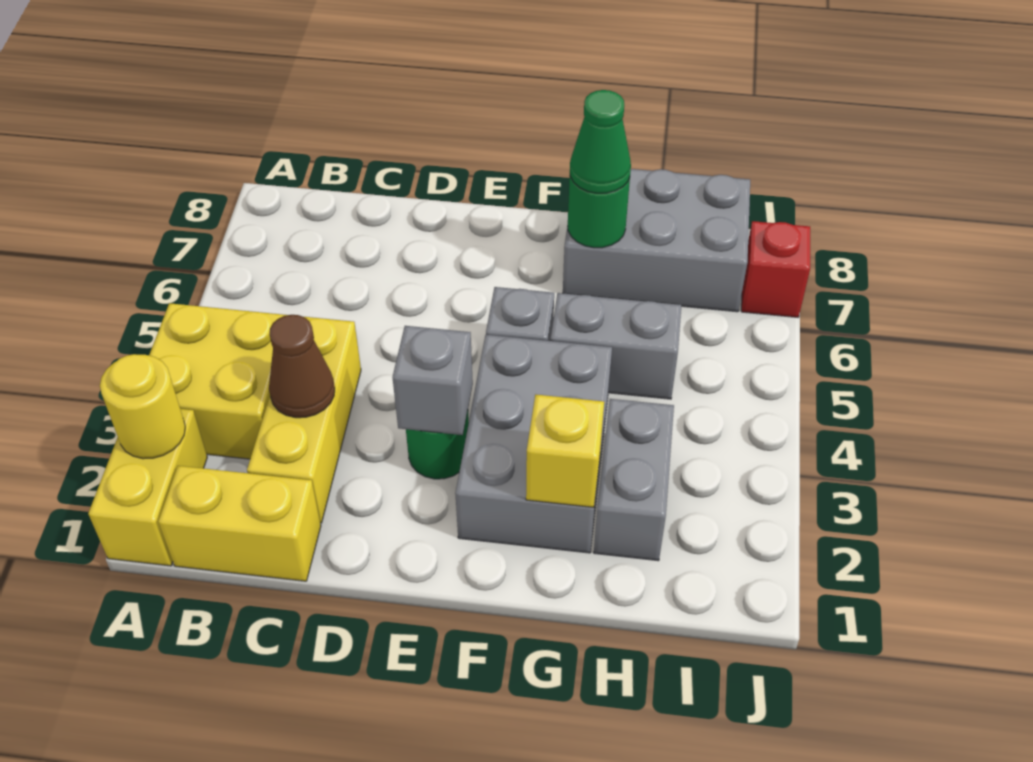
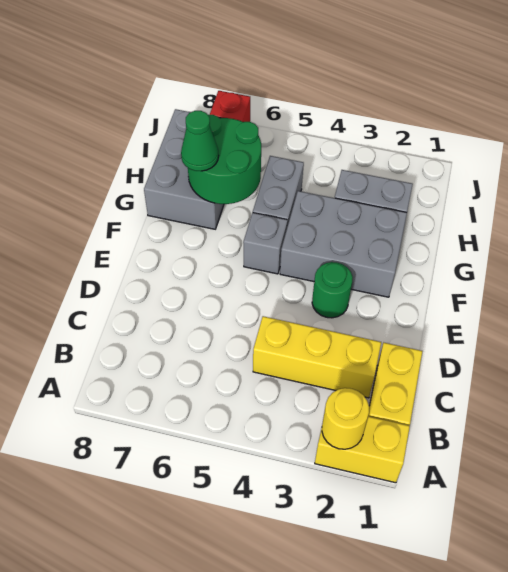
yellow brick A3:B4 level 1 -> none
brown cone C3 level 2 -> none
grey brick E3 level 2 -> none
yellow brick G2 level 2 -> none
green round brick G7 level 2 -> green round brick G6:H7 level 2

